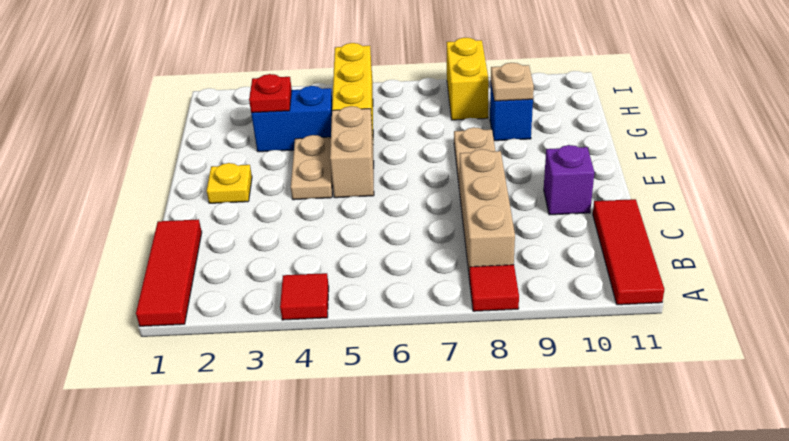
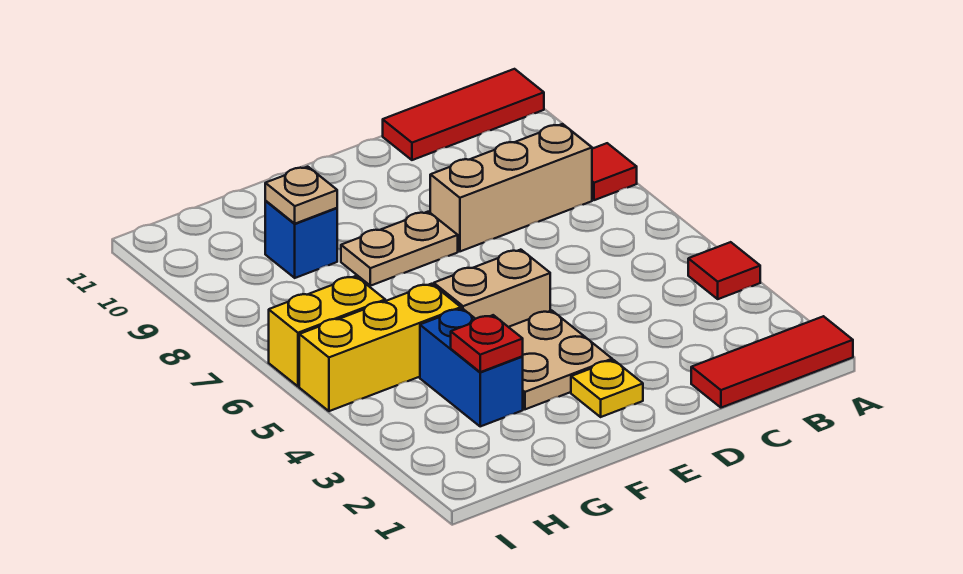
purple brick D10 level 1 -> none
tan plate E4:F4 level 1 -> tan plate E3:F4 level 1
yellow brick H8:I8 level 1 -> yellow brick H6:I6 level 1

